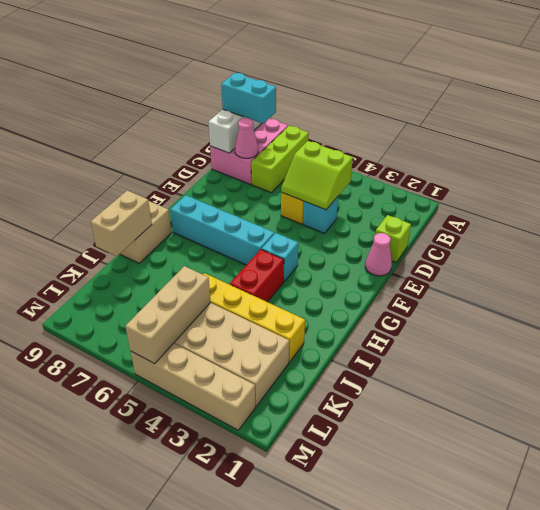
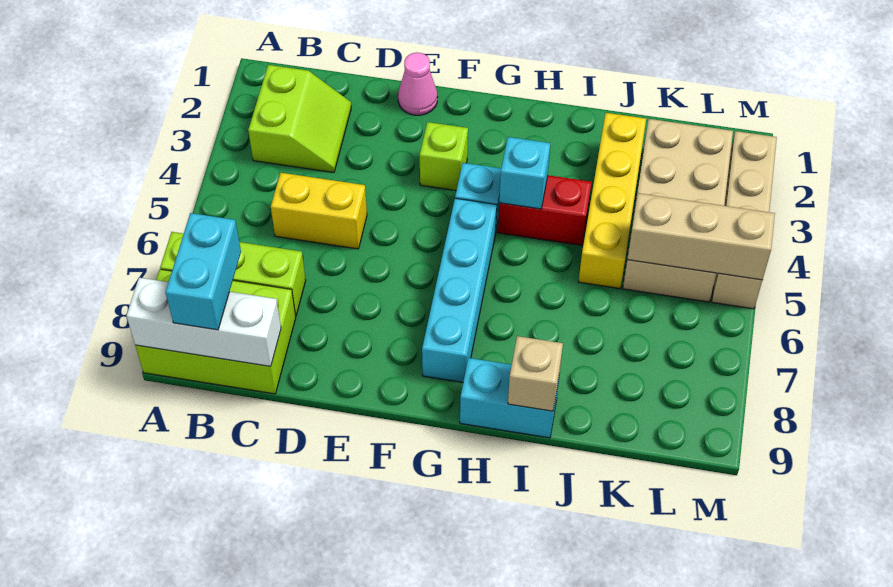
pink brick A8:C9 level 1 -> lime brick A8:C9 level 1
lime slope C4:D5 level 2 top C -> lime slope B2:C3 level 1 top B
pink cone C8 level 2 -> none
lime brick D1 level 1 -> lime brick F3 level 1
cyan brick D4 level 1 -> cyan brick H4 level 2
tan brick H9:I9 level 1 -> cyan brick H9:I9 level 1
tan brick I9:J9 level 2 -> tan brick I9 level 2

